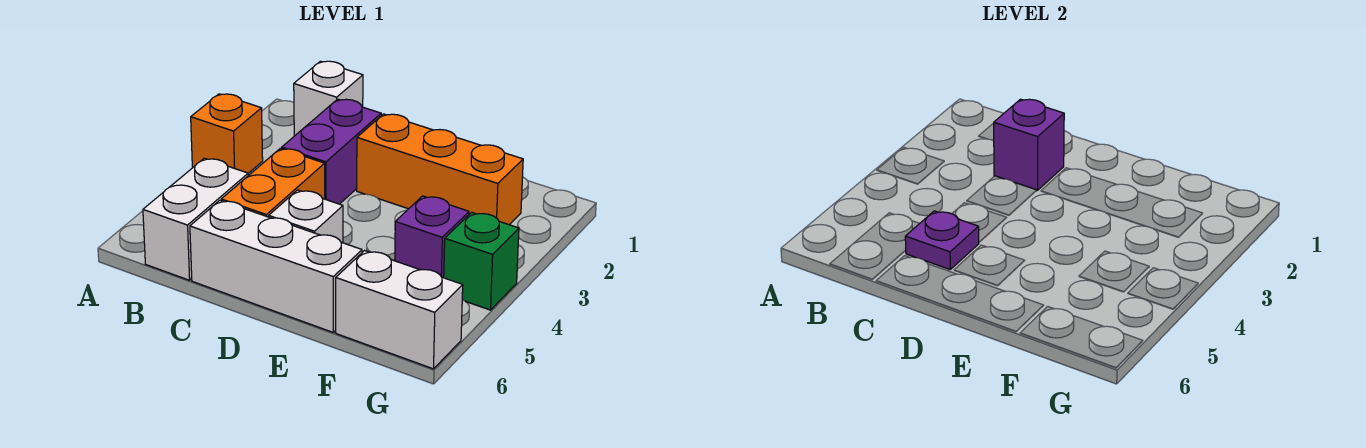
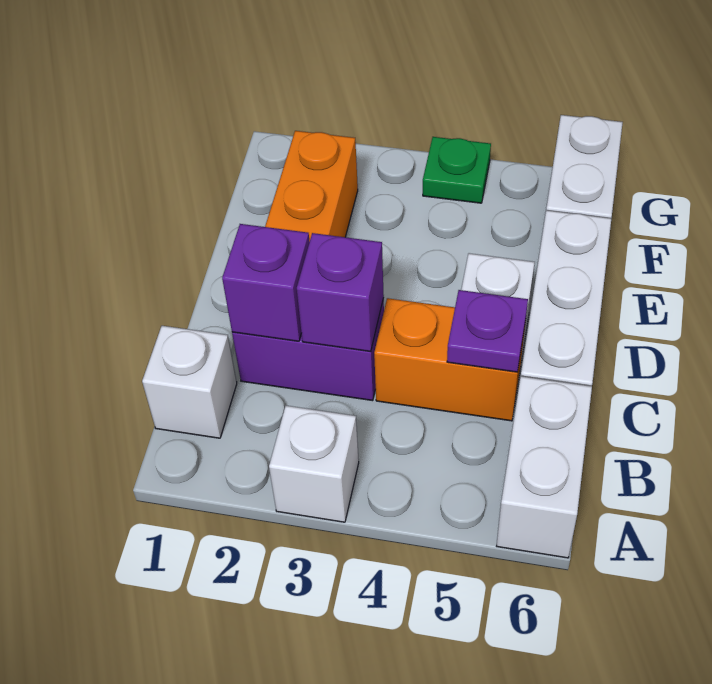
orange brick A3 level 1 -> white brick A3 level 1
white brick B5:B6 level 1 -> white brick A6:B6 level 1
purple brick F4 level 1 -> purple brick C3 level 2
green brick G4 level 1 -> green plate G4 level 1

